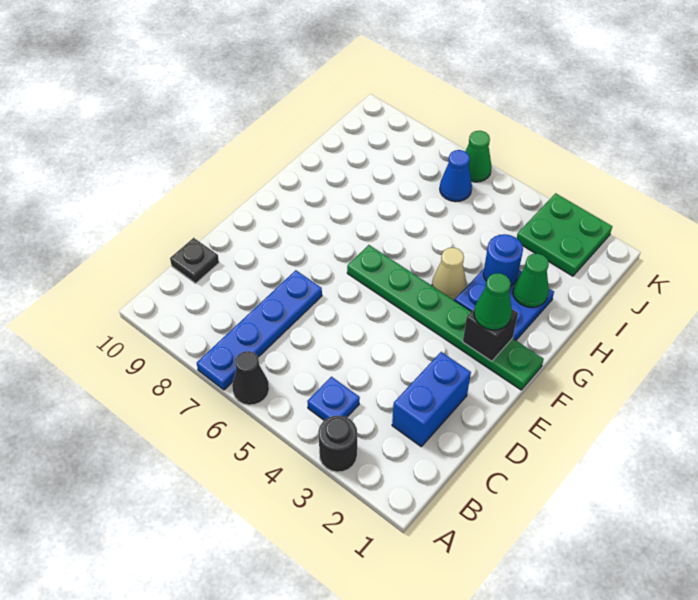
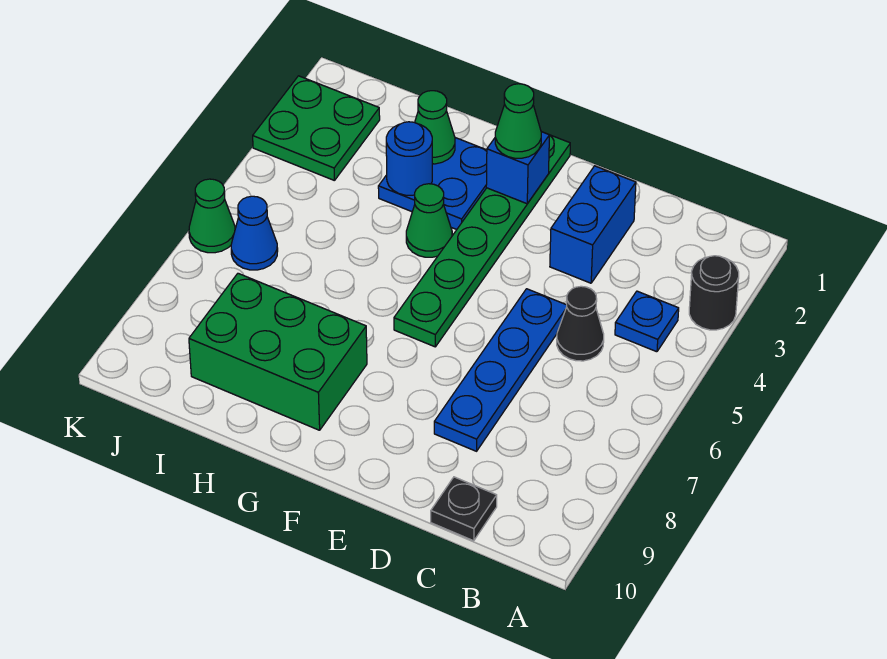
black cone A6 level 1 -> black cone C5 level 1
blue plate A7:D7 level 1 -> blue plate D5:D8 level 1
blue brick C2:D2 level 1 -> blue brick D2:D3 level 1
black brick F2 level 2 -> blue brick F2 level 2
tan cone G4 level 1 -> green cone G4 level 1
none -> green brick G8:I9 level 1

